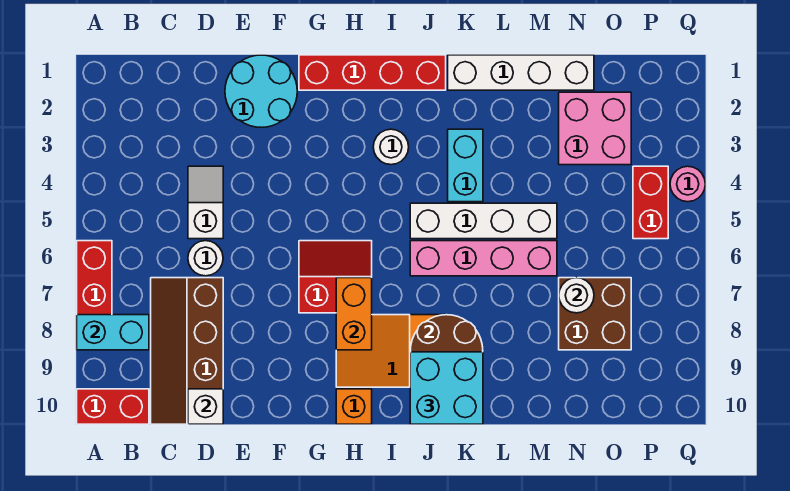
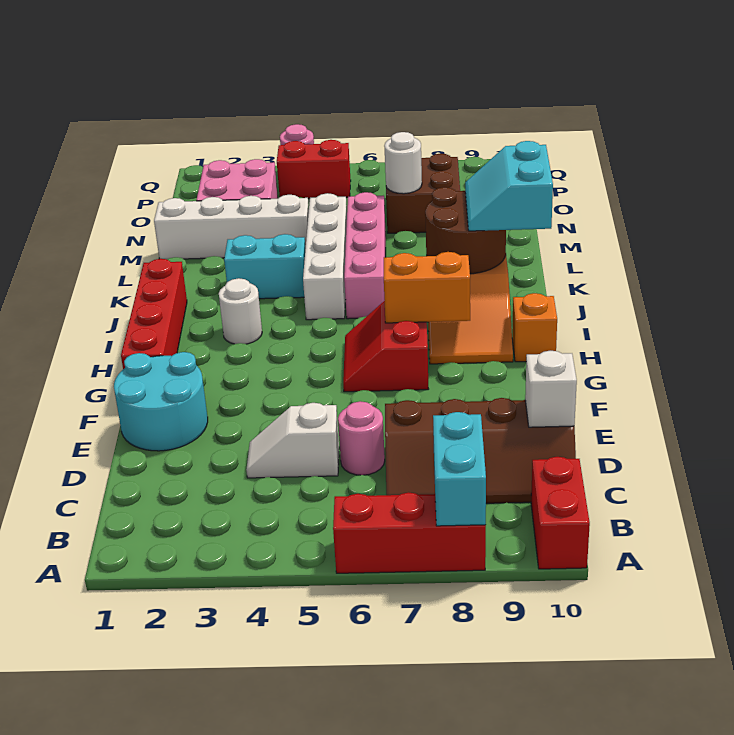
white round brick D6 level 1 -> pink round brick D6 level 1
cyan brick J9:K10 level 3 -> cyan slope J9:K10 level 3 top 10
white brick K1:N1 level 1 -> white brick M1:M4 level 1

